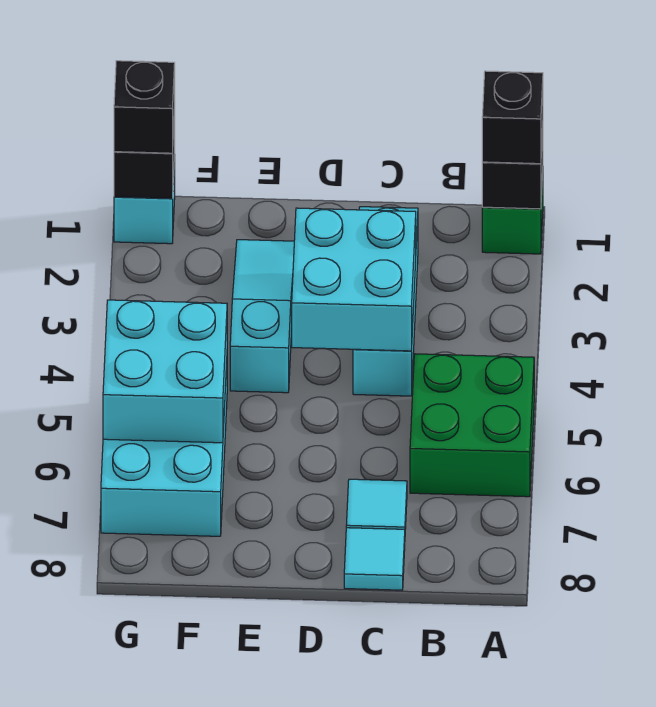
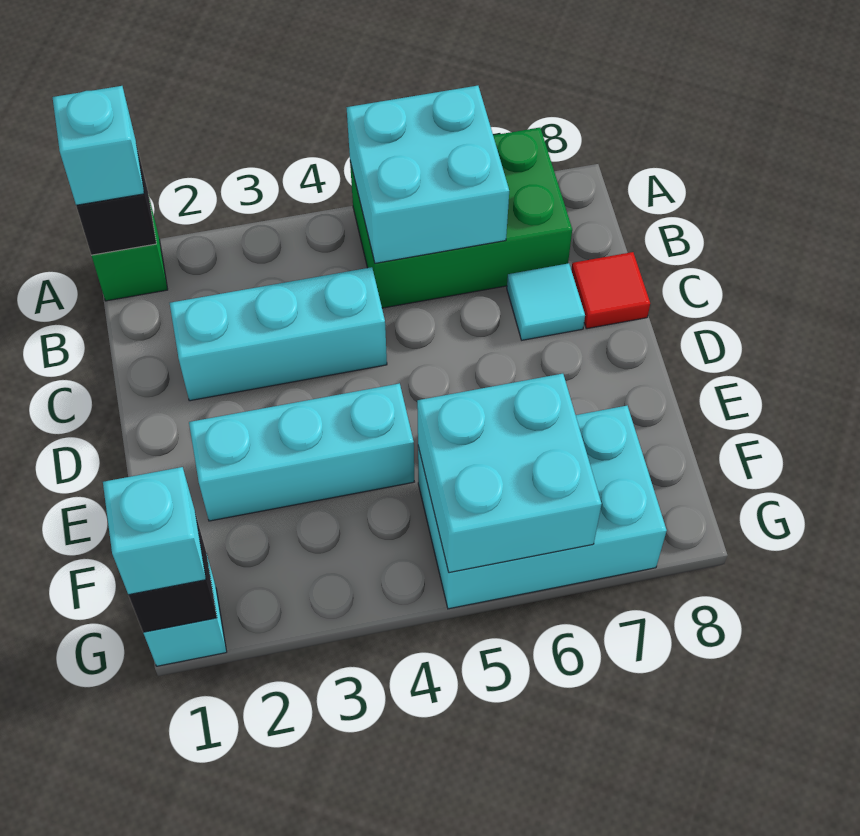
black brick A1 level 3 -> cyan brick A1 level 3
green brick A5:B6 level 1 -> green brick A5:B7 level 1
cyan brick C3:D4 level 2 -> cyan brick A5:B6 level 2
cyan tile C8 level 1 -> red tile C8 level 1
cyan slope E2:E4 level 1 top 4 -> cyan brick E2:E4 level 1
black brick G1 level 3 -> cyan brick G1 level 3

